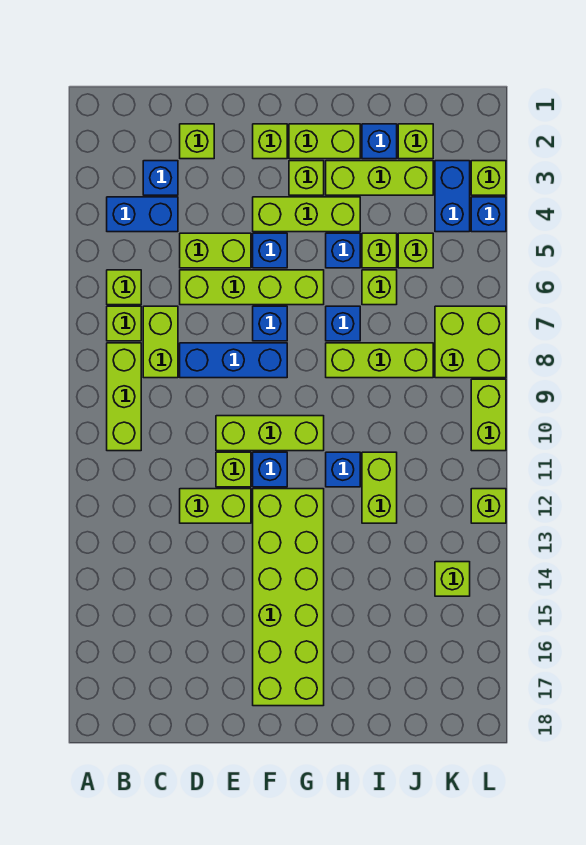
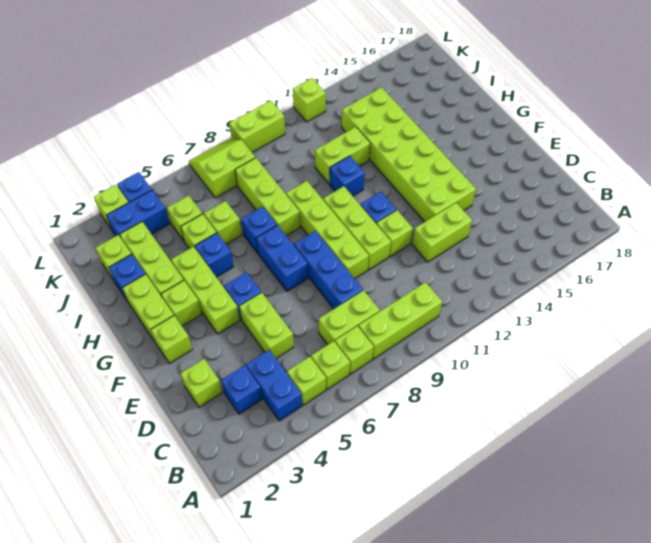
lime brick D6:G6 level 1 -> lime brick E9:H9 level 1
lime brick D12:E12 level 1 -> lime brick D12:D13 level 1
blue brick F7 level 1 -> blue brick F7:G7 level 1
lime brick F12:G17 level 1 -> lime brick E13:J14 level 1
lime brick K7:L8 level 1 -> lime slope K7:L8 level 1 top K
lime brick K14 level 1 -> lime brick B5 level 1

